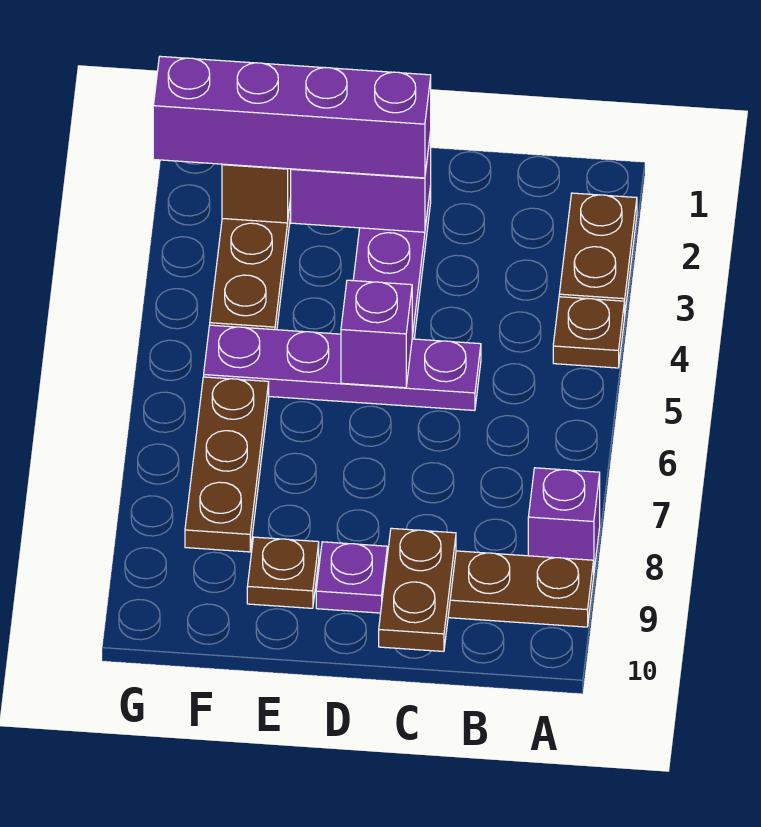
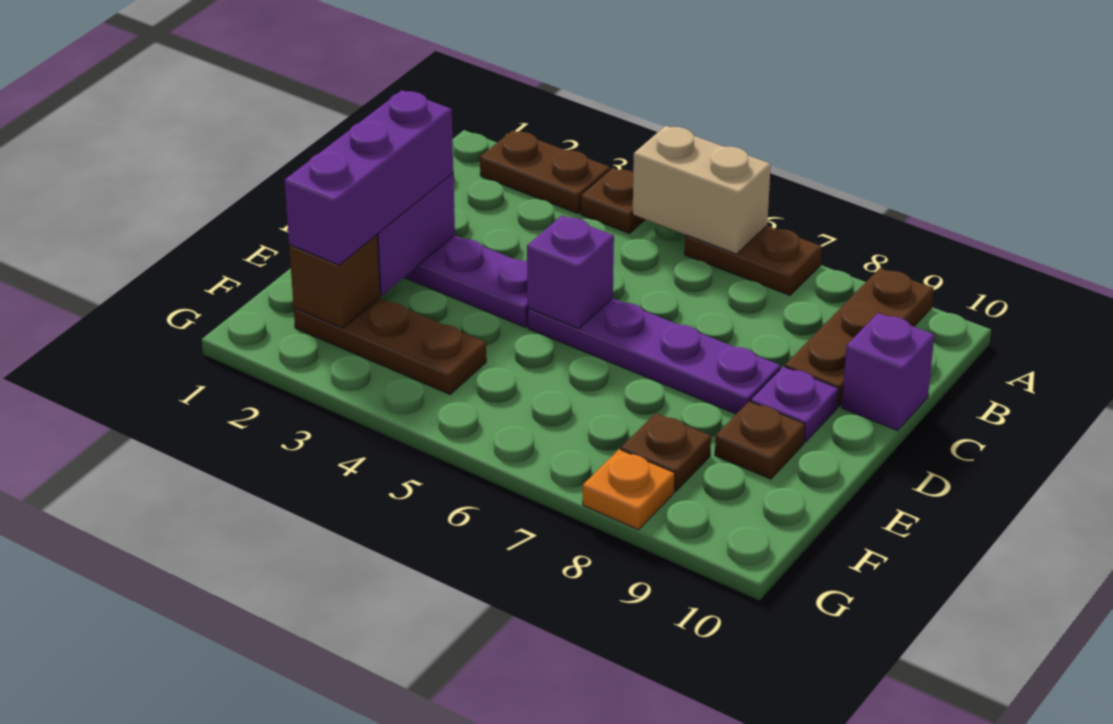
none -> tan brick A5:A6 level 2
purple brick A8 level 1 -> purple brick C10 level 1
purple plate C5:F5 level 1 -> purple plate D5:D8 level 1
brown plate C9:C10 level 2 -> brown plate A6:A7 level 1
purple brick D2:G2 level 3 -> purple brick D2:F2 level 3
brown plate F6:F8 level 1 -> brown plate F8 level 1
none -> orange plate G8 level 1

